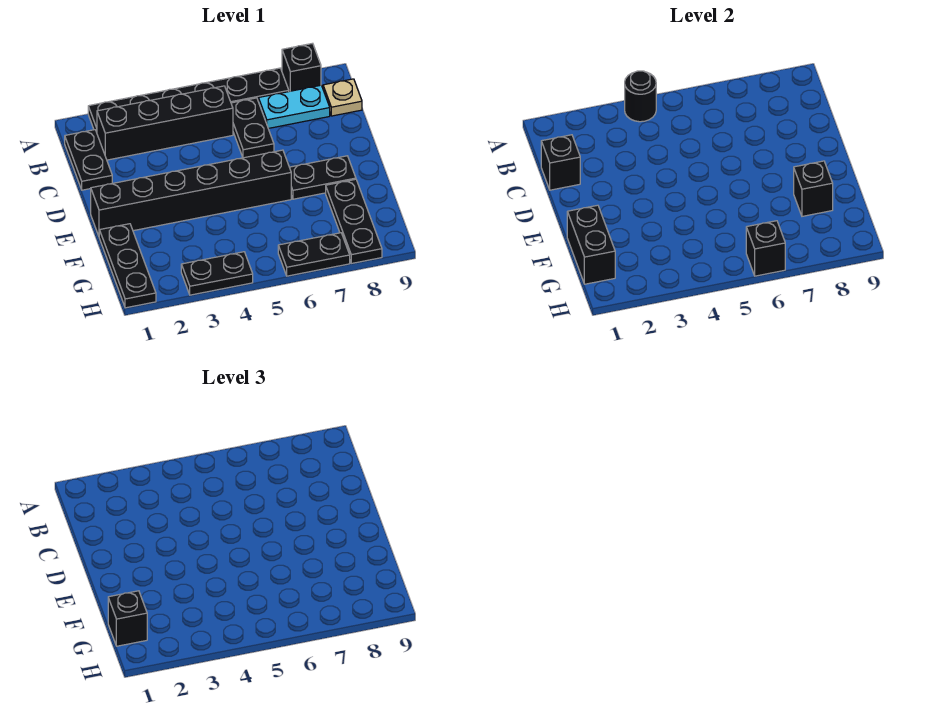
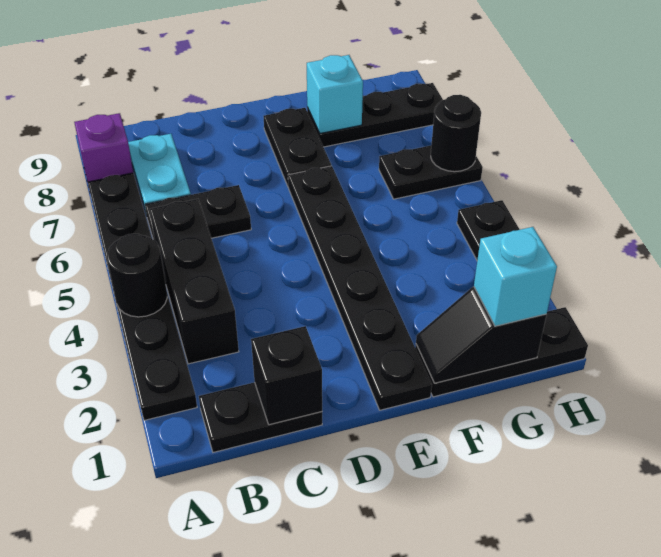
black brick A8 level 1 -> purple brick A8 level 1
black brick B2:B5 level 1 -> black brick B3:B5 level 1
tan plate B9 level 1 -> none
black brick E1:E6 level 1 -> black plate E1:E6 level 1
black brick F1:G1 level 2 -> black slope F1:G1 level 2 top G
black brick F8 level 2 -> cyan brick F8 level 2
black brick G1 level 3 -> cyan brick G1 level 3
black plate H6:H7 level 1 -> black plate G6:H6 level 1
black brick H6 level 2 -> black round brick H6 level 2

